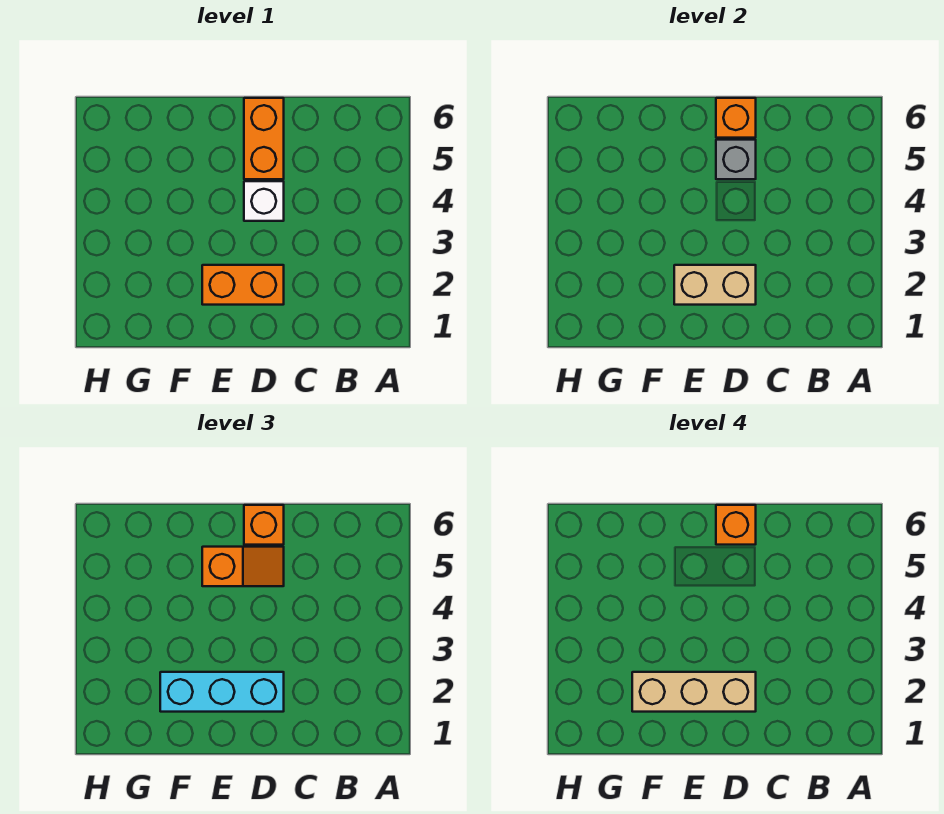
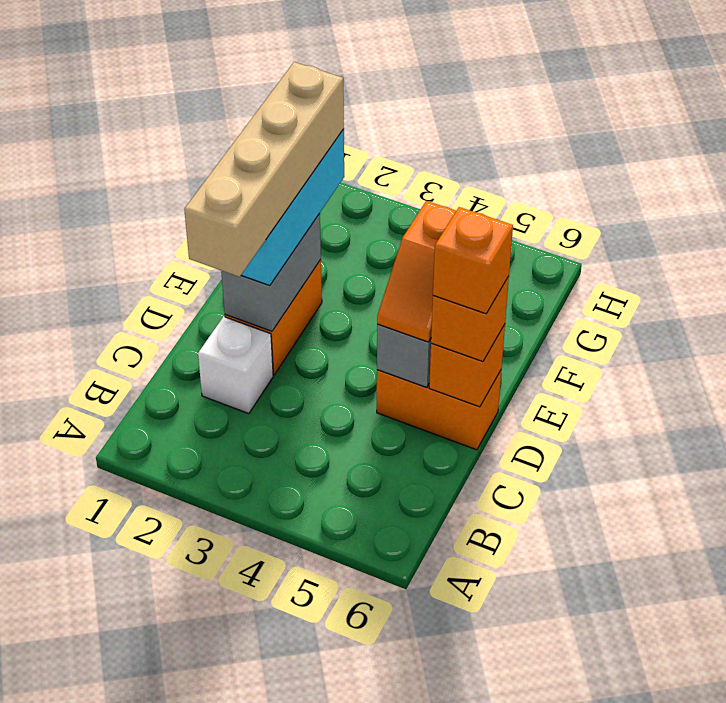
tan brick D2:E2 level 2 -> grey brick D2:E2 level 2
tan brick D2:F2 level 4 -> tan brick C2:F2 level 4
white brick D4 level 1 -> white brick C2 level 1

